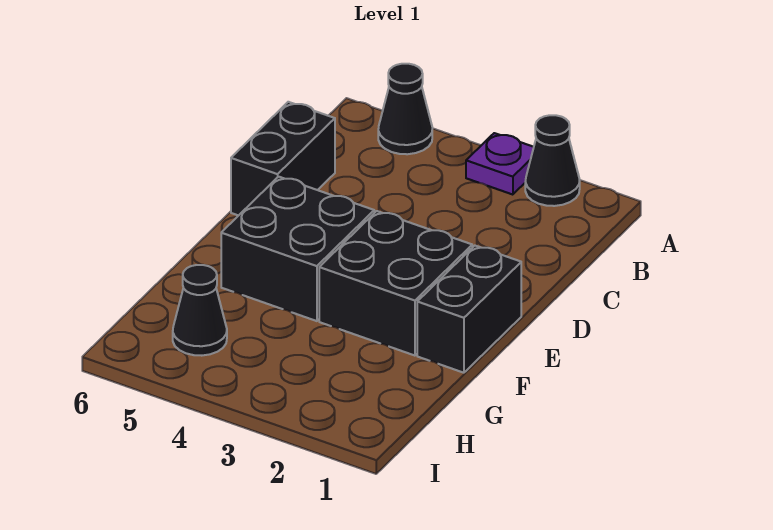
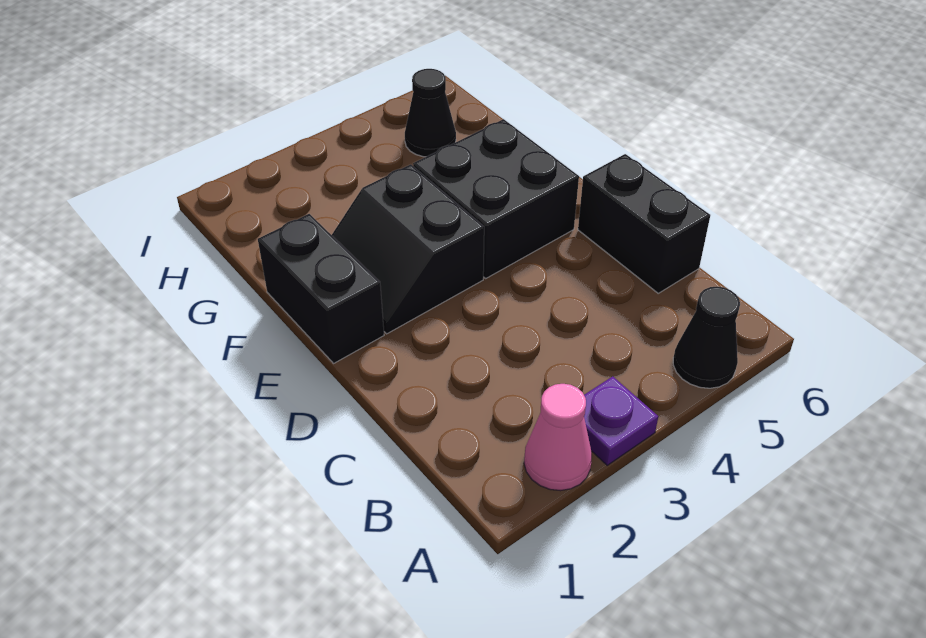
black cone A2 level 1 -> pink cone A2 level 1
black brick E2:F3 level 1 -> black slope E2:F3 level 1 top 3

